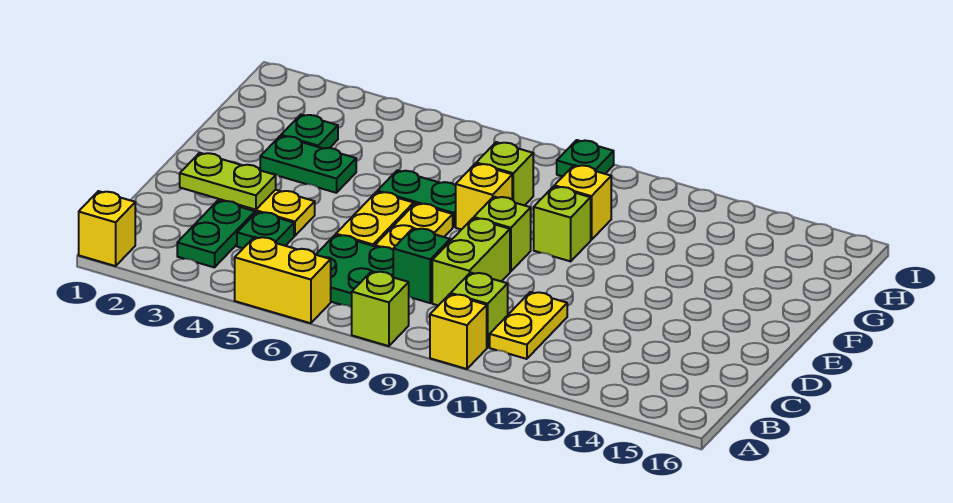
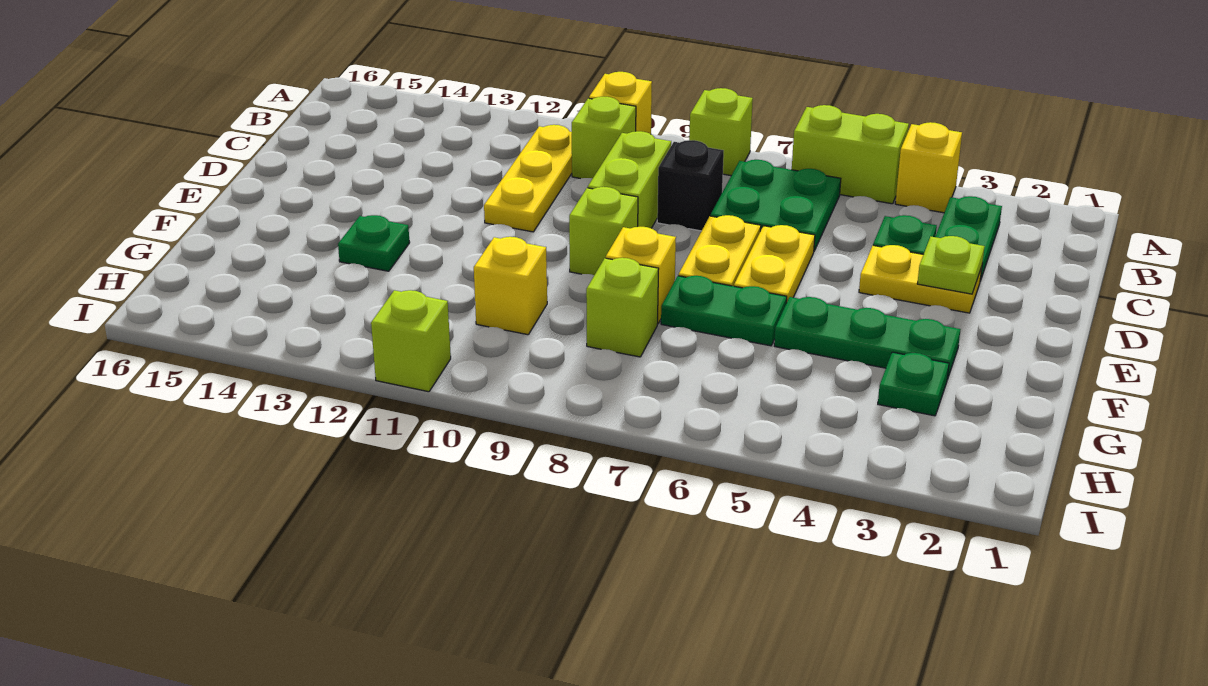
yellow brick A1 level 1 -> yellow brick A4 level 1
yellow brick A5:A6 level 1 -> lime brick A5:A6 level 1
yellow plate B11:C11 level 1 -> yellow plate B11:D11 level 1
green brick C8 level 1 -> black brick C8 level 1
lime plate D2:D3 level 2 -> lime plate D3 level 2
green plate F3:F4 level 1 -> green plate F3:F5 level 1
lime brick F10 level 1 -> lime brick I11 level 1
green plate I9 level 1 -> green plate F13 level 1

